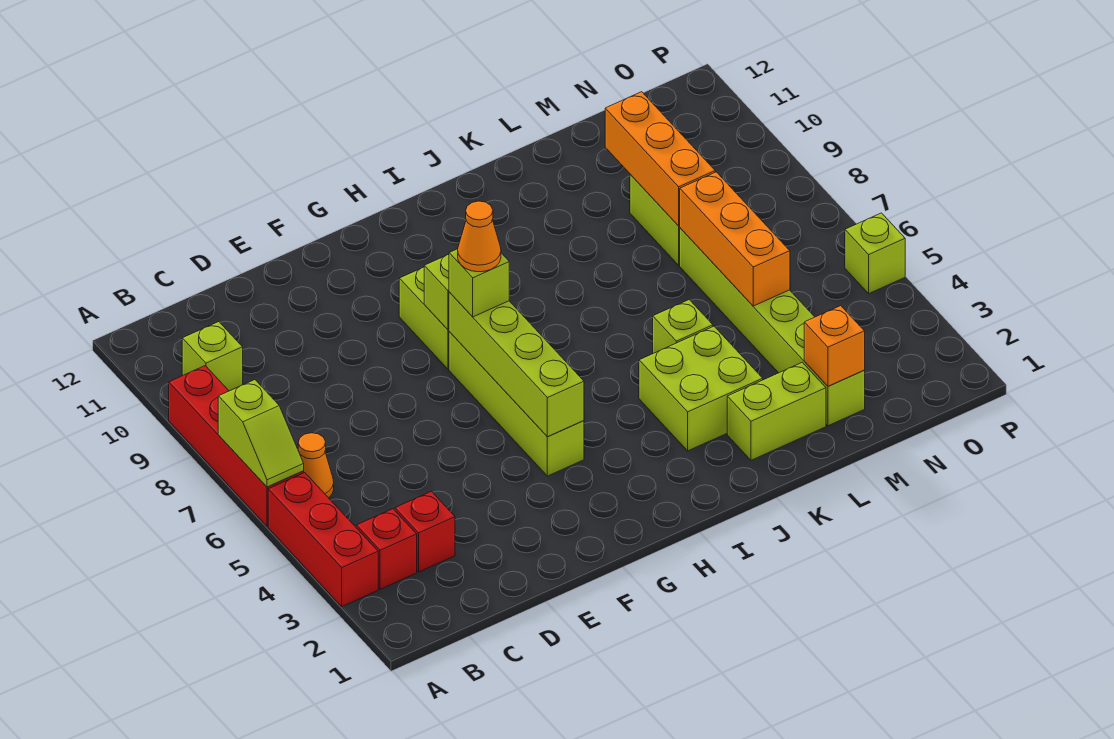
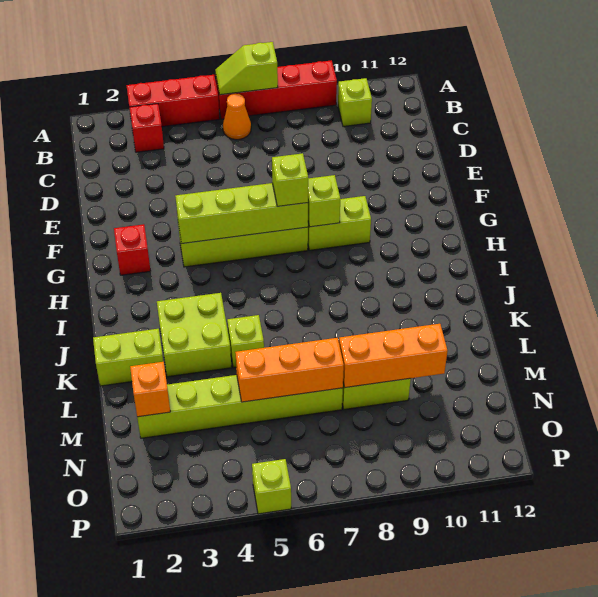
red brick C3 level 1 -> red brick G2 level 1
orange cone G7 level 4 -> none
lime brick K2:L2 level 1 -> lime brick K1:K2 level 1

